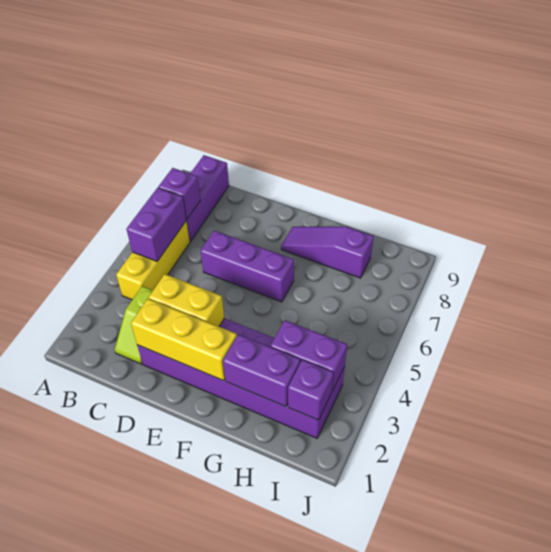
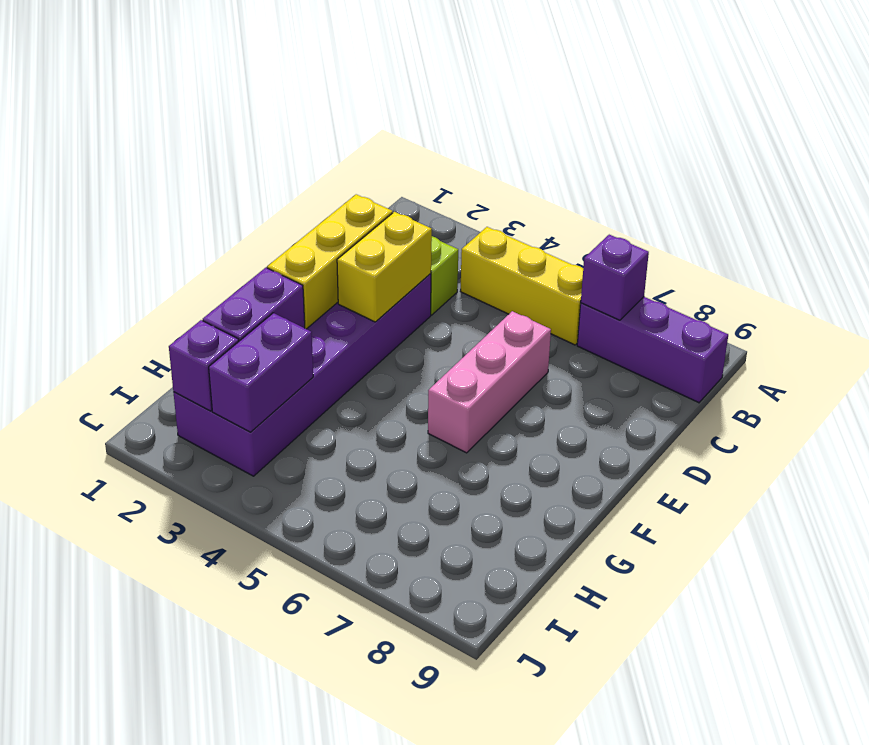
purple brick B5:B6 level 2 -> none
purple brick D6:F6 level 1 -> pink brick D6:F6 level 1
purple slope F8:H8 level 1 top H -> none

